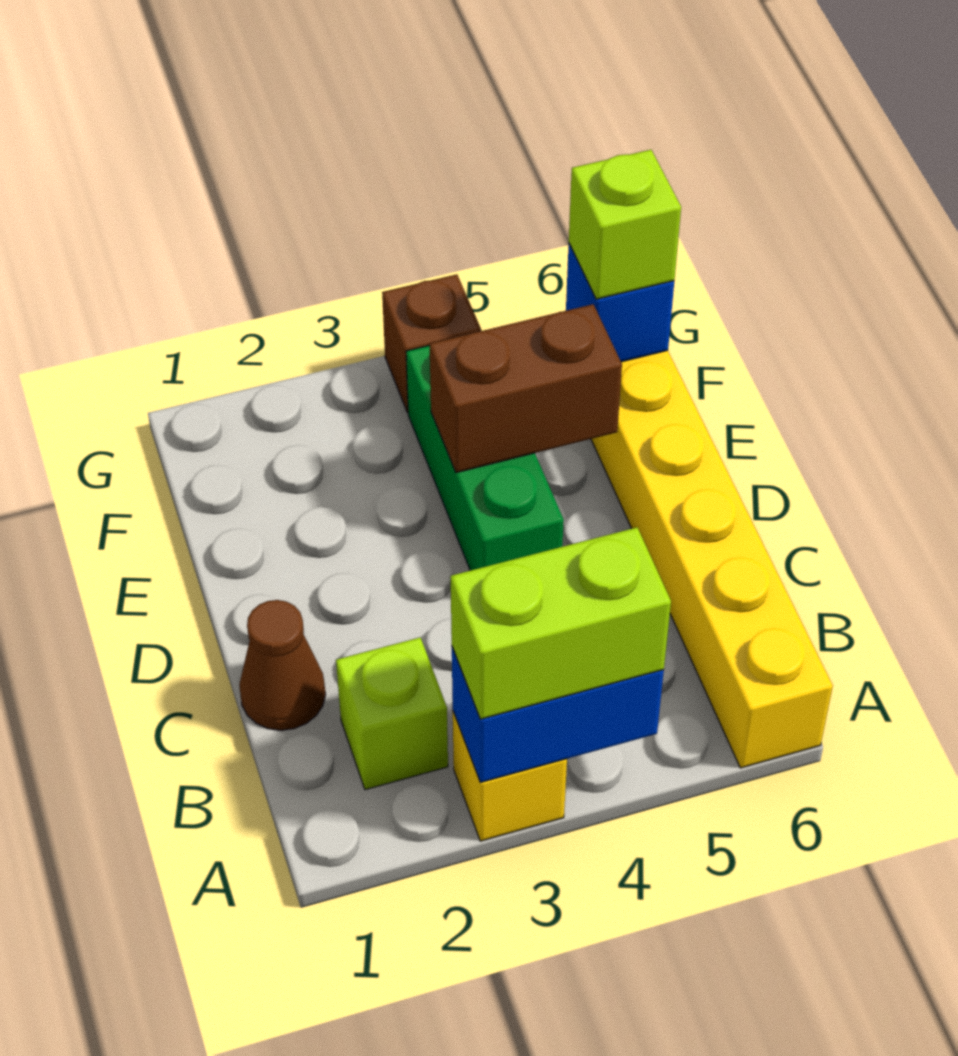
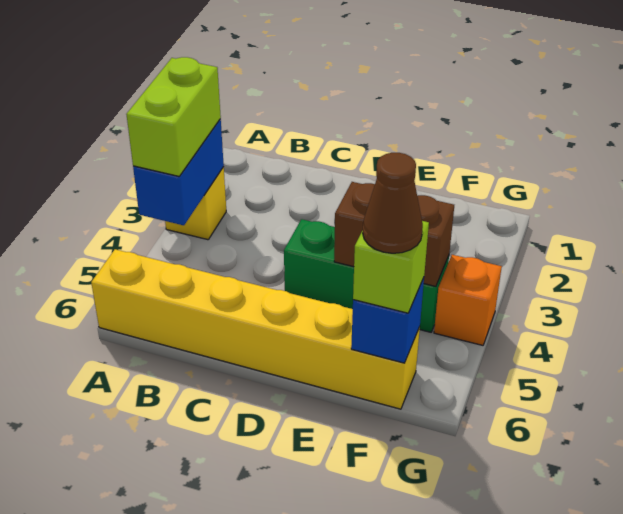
lime brick B2 level 1 -> none
brown cone C1 level 1 -> brown cone F6 level 4
brown brick E4:E5 level 2 -> brown brick E4:F4 level 2
brown brick G4 level 1 -> orange brick G4 level 1

